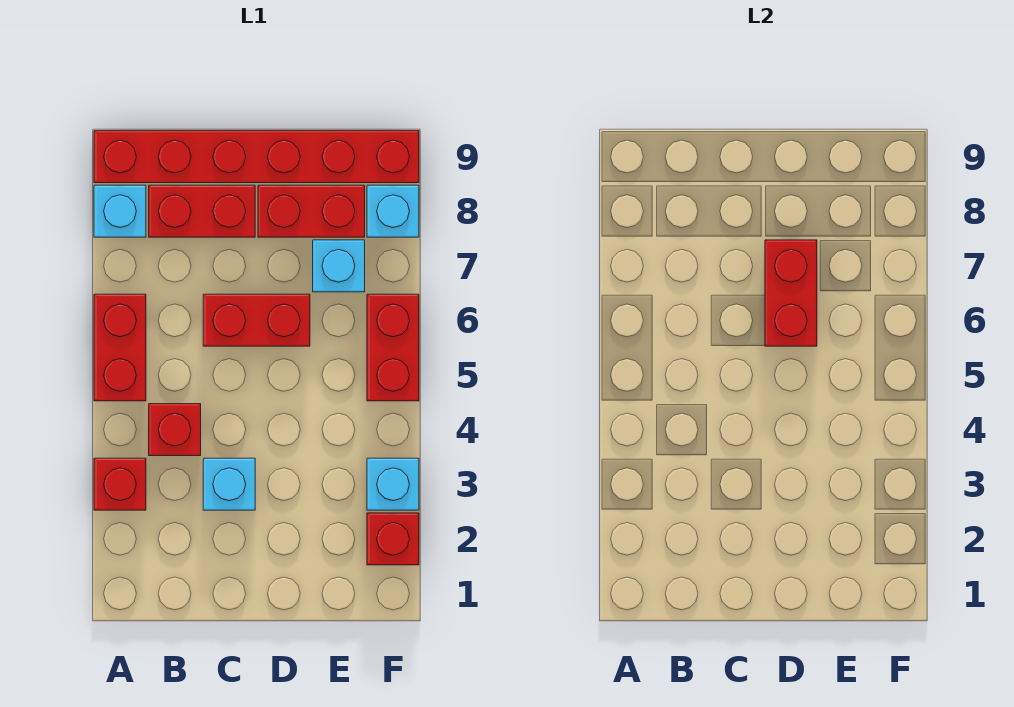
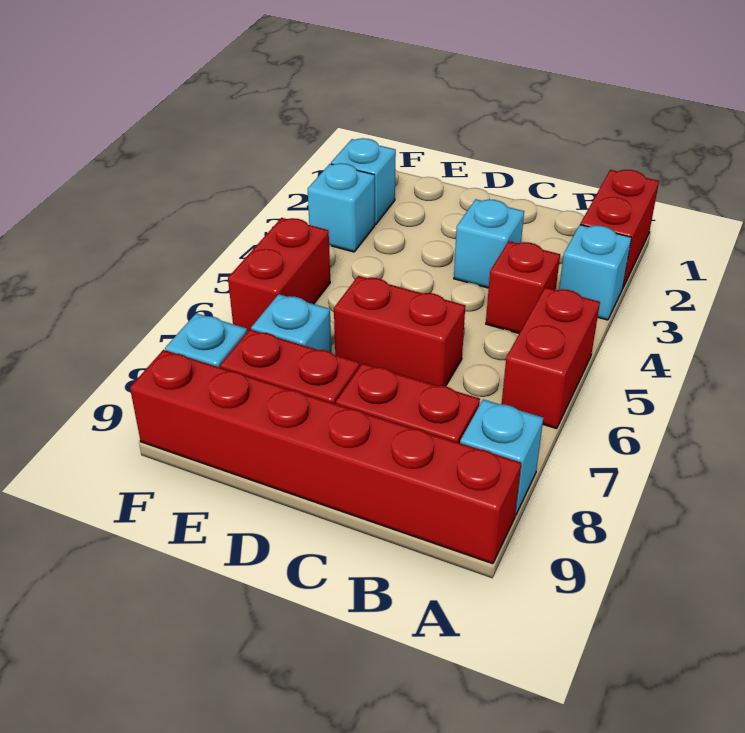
red brick A3 level 1 -> cyan brick A3 level 1
red brick D6:D7 level 2 -> red brick A1:A2 level 1
red brick F2 level 1 -> cyan brick F2 level 1

